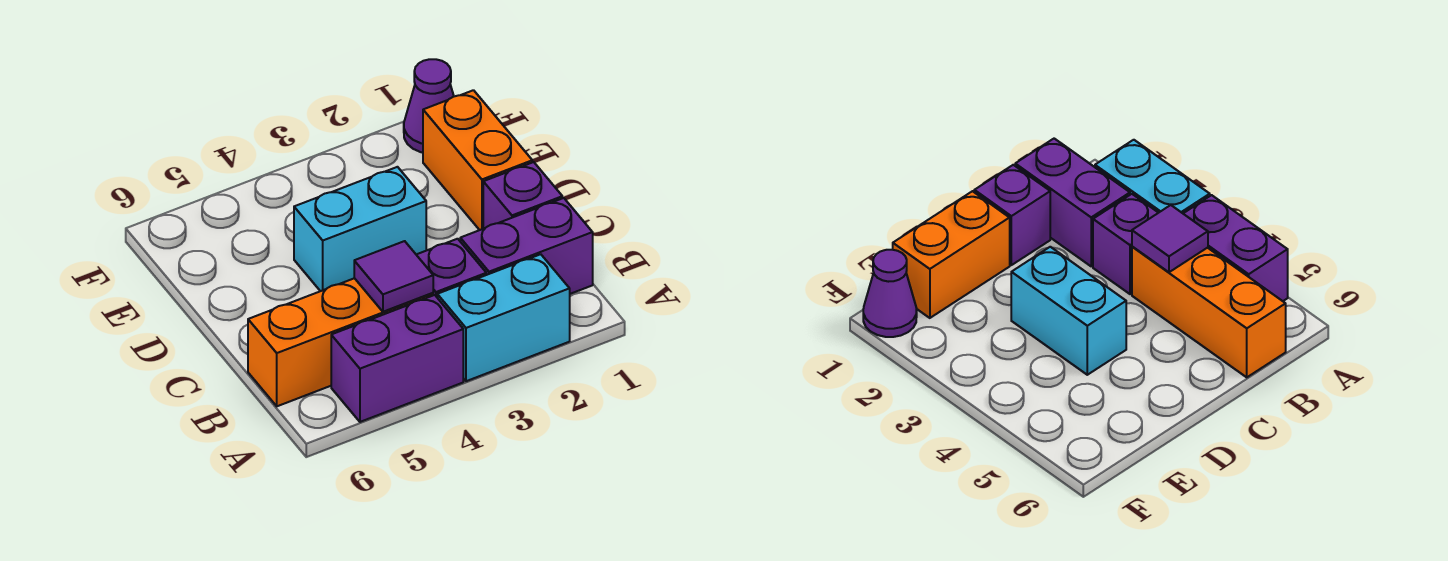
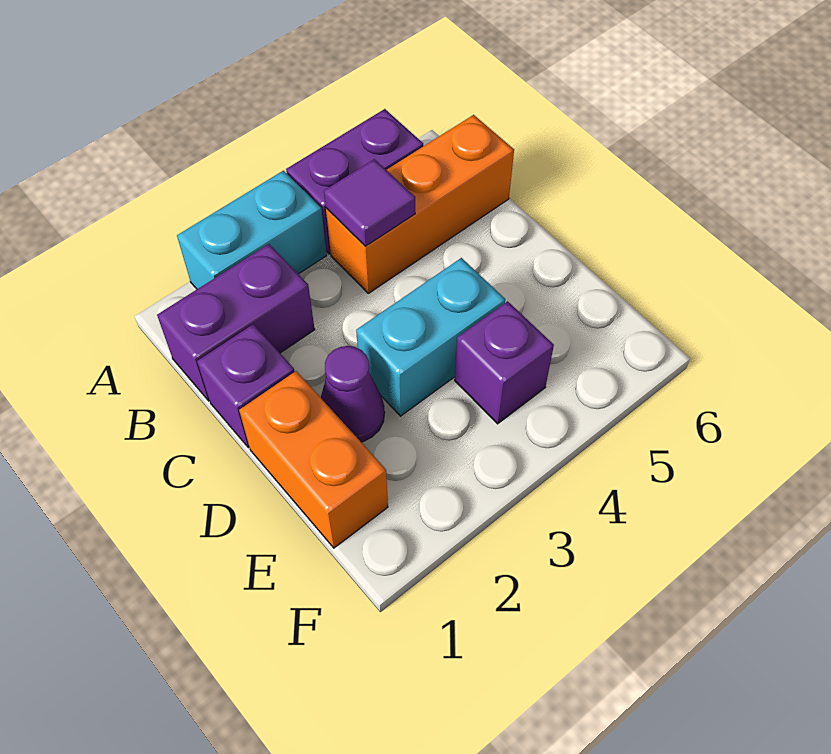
purple brick B3 level 1 -> purple brick E4 level 1
purple cone F1 level 1 -> purple cone D2 level 1

